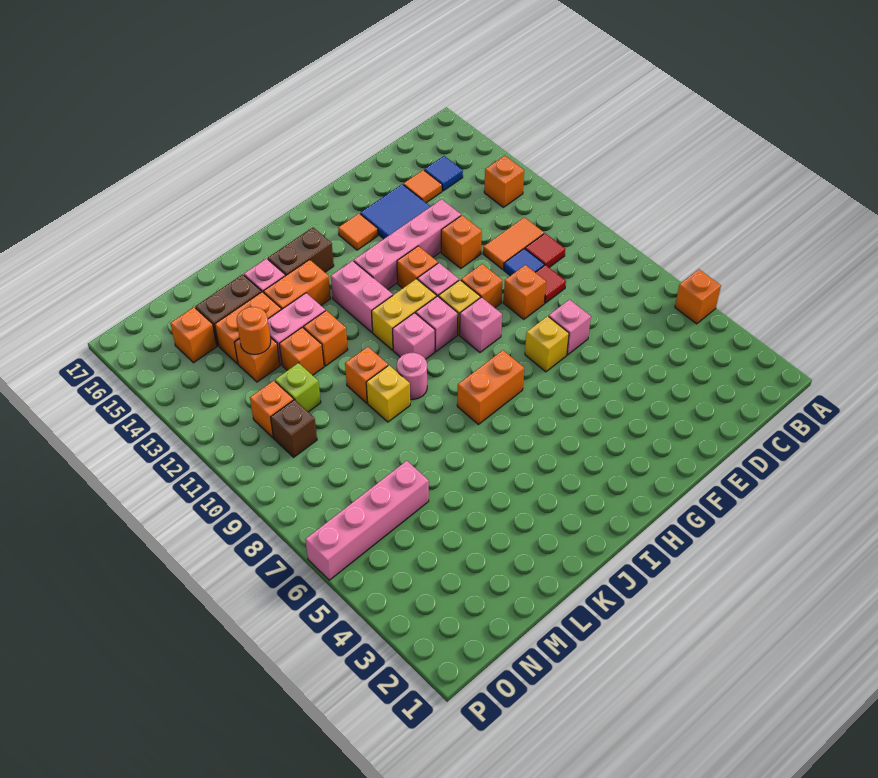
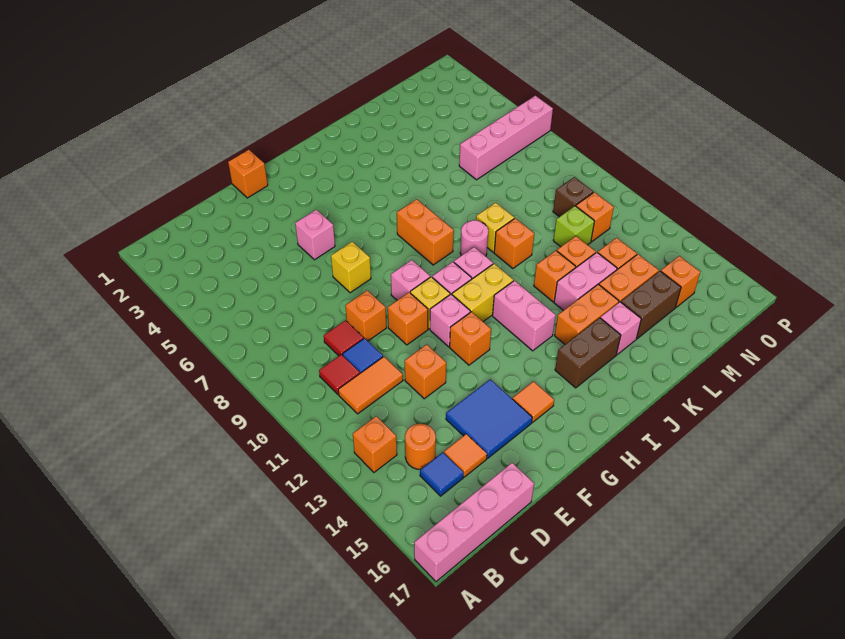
orange brick A5 level 1 -> orange brick F1 level 1
pink brick E7 level 1 -> pink brick F5 level 1
pink brick E13:H13 level 1 -> pink brick A17:D17 level 1
orange brick H7:I7 level 1 -> orange brick I7:I8 level 1
orange round brick M13 level 2 -> orange round brick C14 level 1

